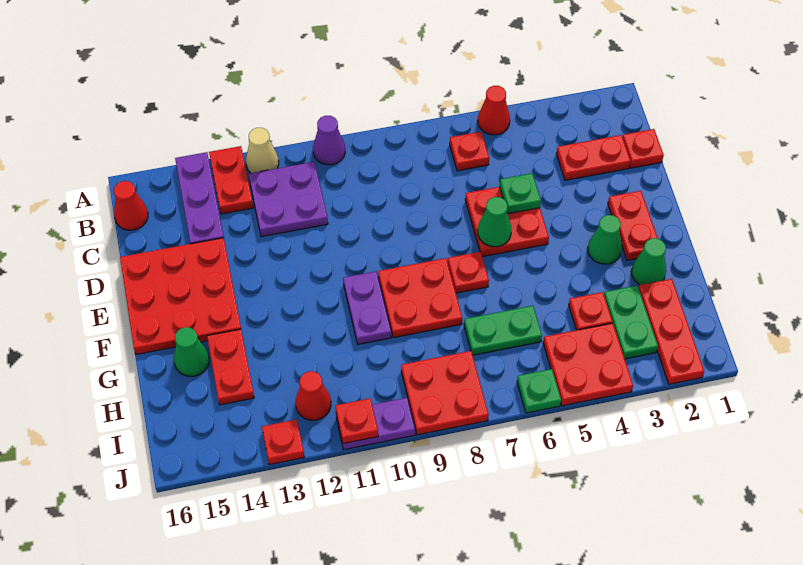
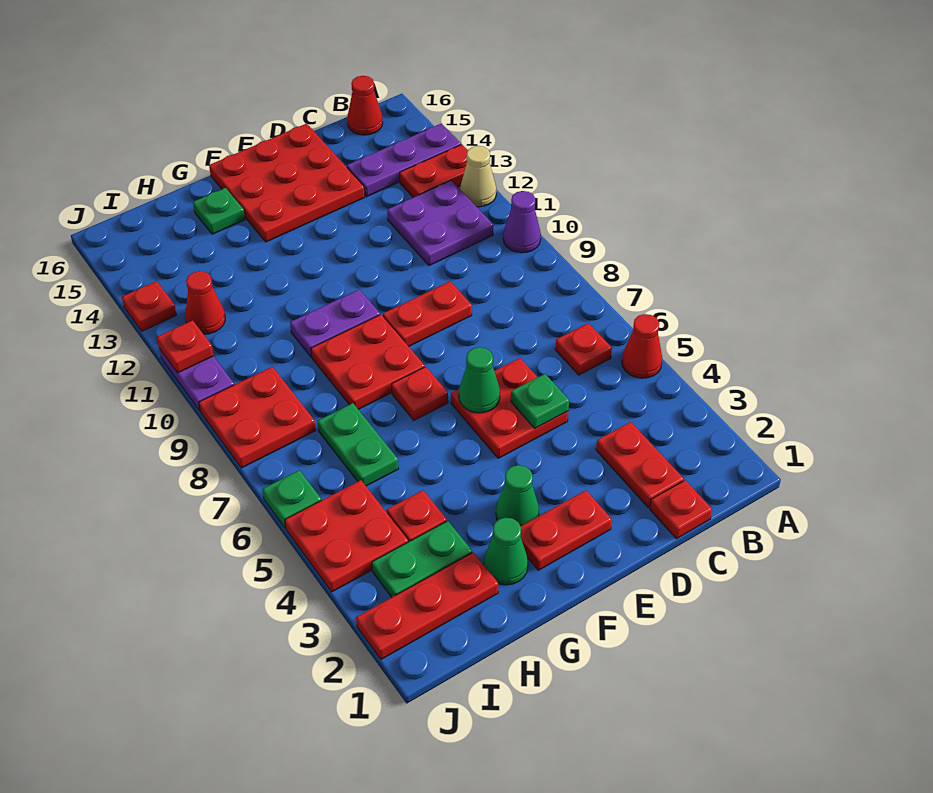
red plate G14:H14 level 1 -> red plate D9:E9 level 1
green cone G15 level 1 -> green plate G15 level 1

